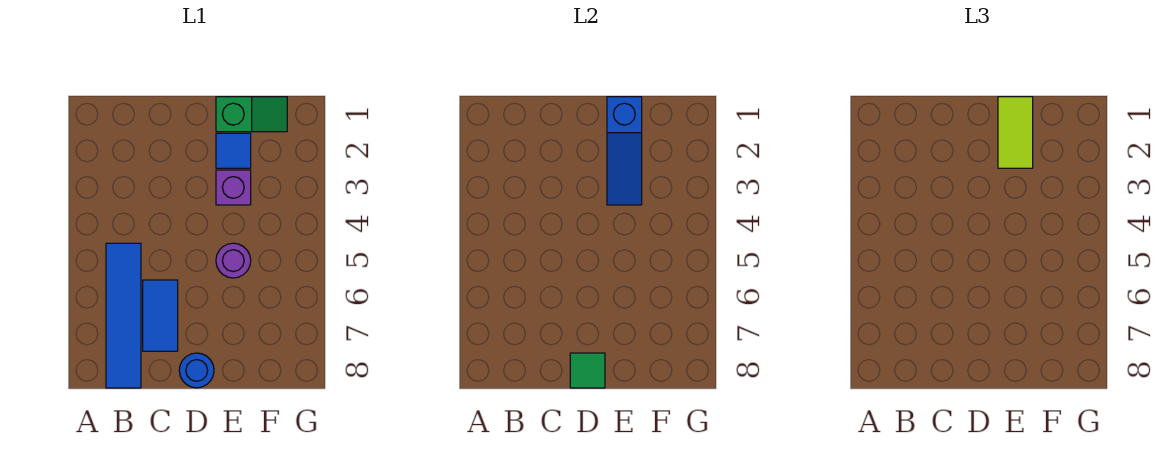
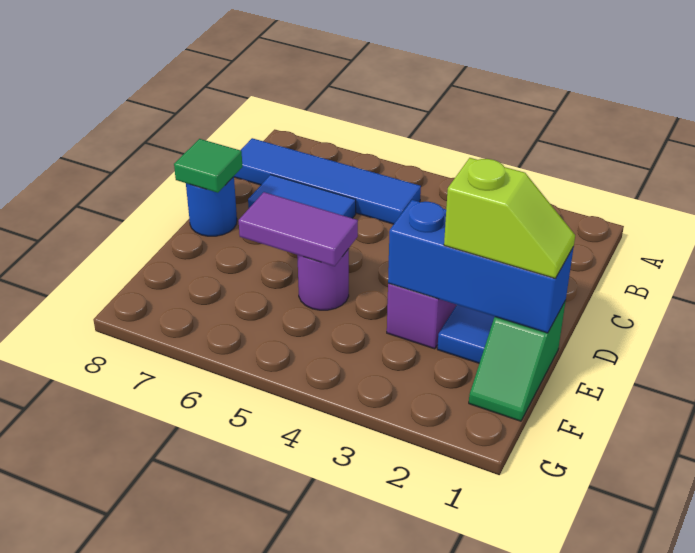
blue slope E1:E3 level 2 top 1 -> blue brick E1:E3 level 2
lime tile E1:E2 level 3 -> lime slope E1:E2 level 3 top 2
none -> purple tile E5:E6 level 2

